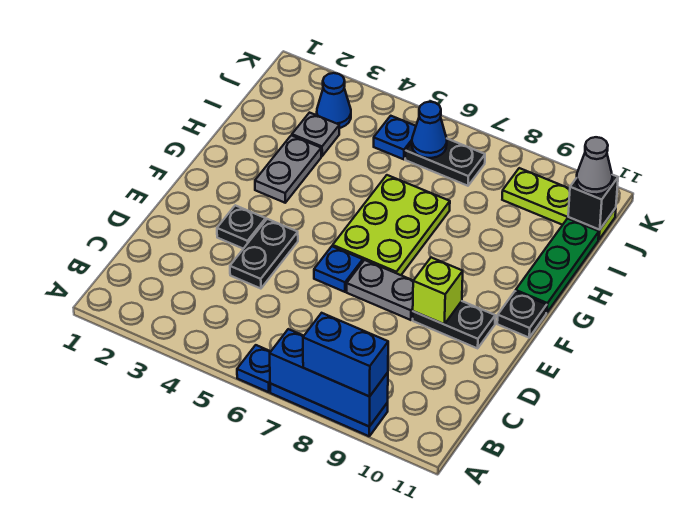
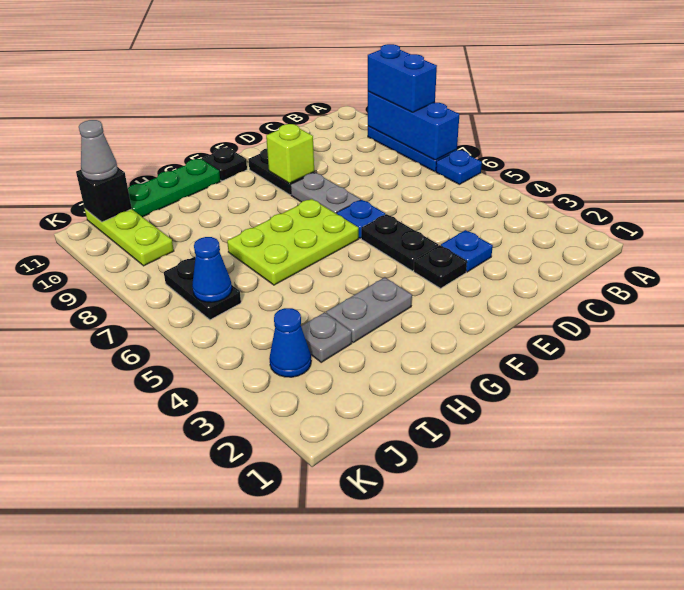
black plate D4:E4 level 1 -> black plate E4:E5 level 1
blue plate J5 level 1 -> blue plate D3 level 1

